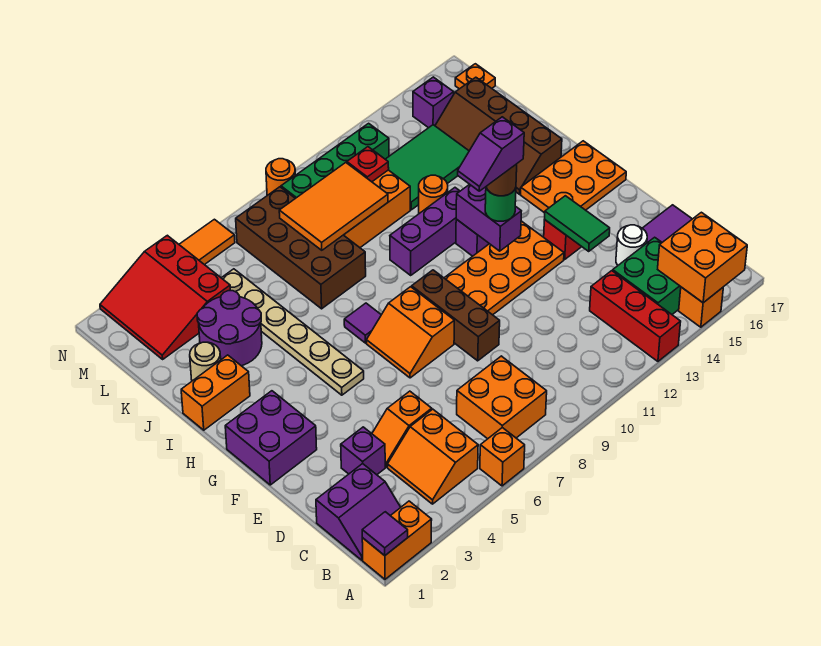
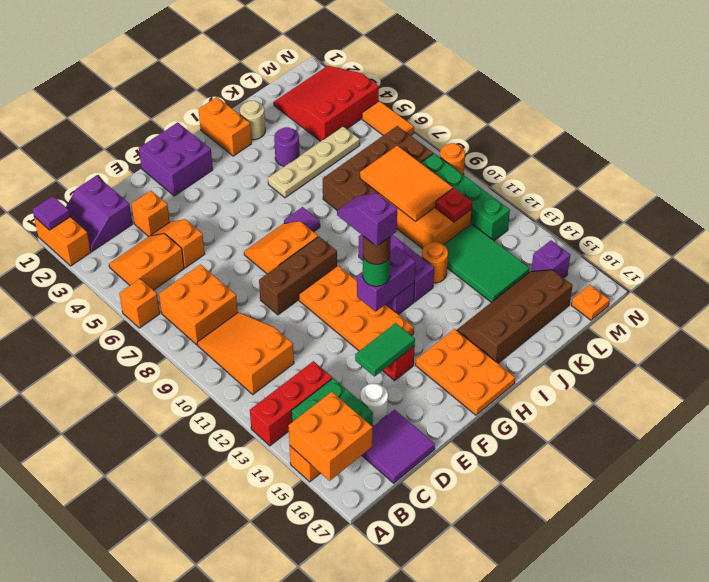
none -> orange slope B9:C11 level 1 top 11
purple brick D3 level 1 -> orange brick D3 level 1
tan plate G5:L5 level 1 -> tan plate I5:L5 level 1
purple round brick J3:K4 level 1 -> purple round brick J4 level 1

